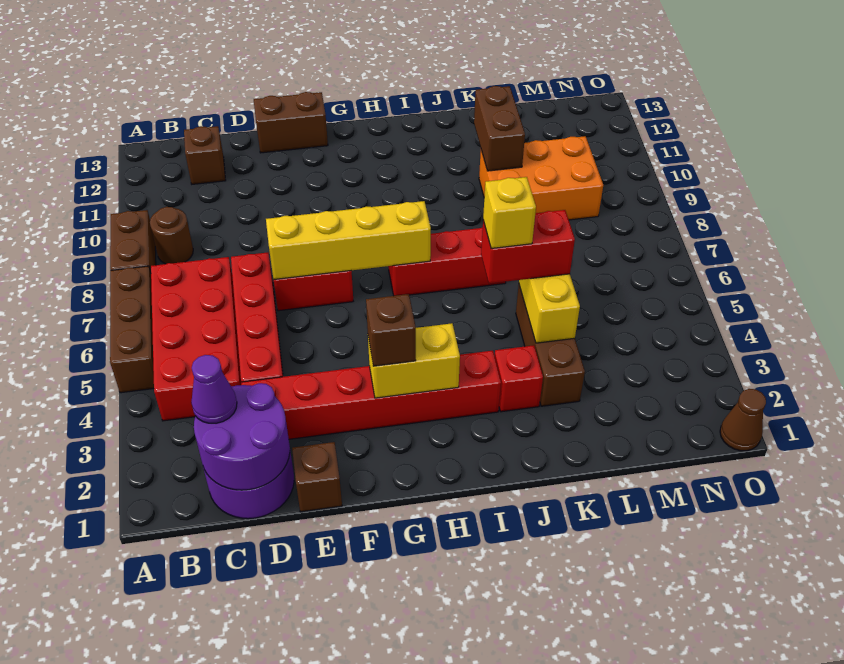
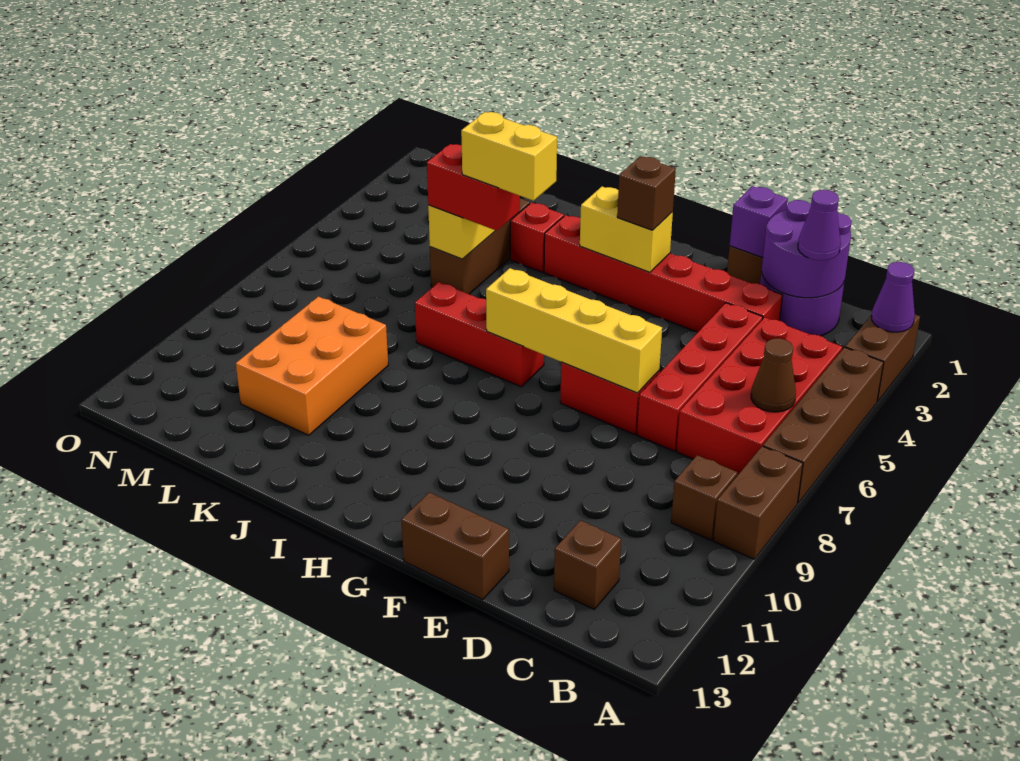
none -> purple cone A2 level 2
brown brick A5:A7 level 1 -> brown brick A4:A7 level 1
brown round brick B9 level 1 -> brown brick B9 level 1
none -> purple brick E1 level 2
yellow brick J5 level 4 -> yellow brick I5:J5 level 4
orange brick K9:M10 level 1 -> orange brick K9:L11 level 1
brown brick K10:K11 level 2 -> brown brick A2:A3 level 1
brown cone O1 level 1 -> brown cone B6 level 2

